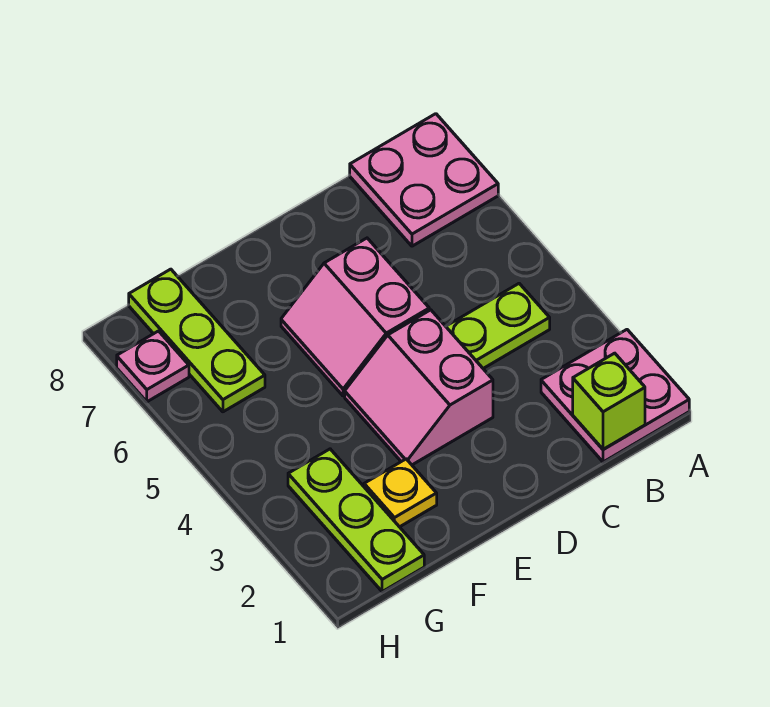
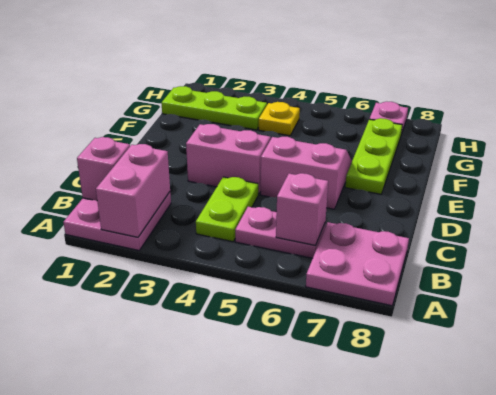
none -> pink brick A2:B2 level 2
lime brick B1 level 2 -> pink brick B1 level 2
none -> pink plate B5:B6 level 1
none -> pink brick B6 level 2
yellow plate F2 level 1 -> yellow plate G4 level 1
lime plate G6:G8 level 1 -> lime plate E7:G7 level 1

